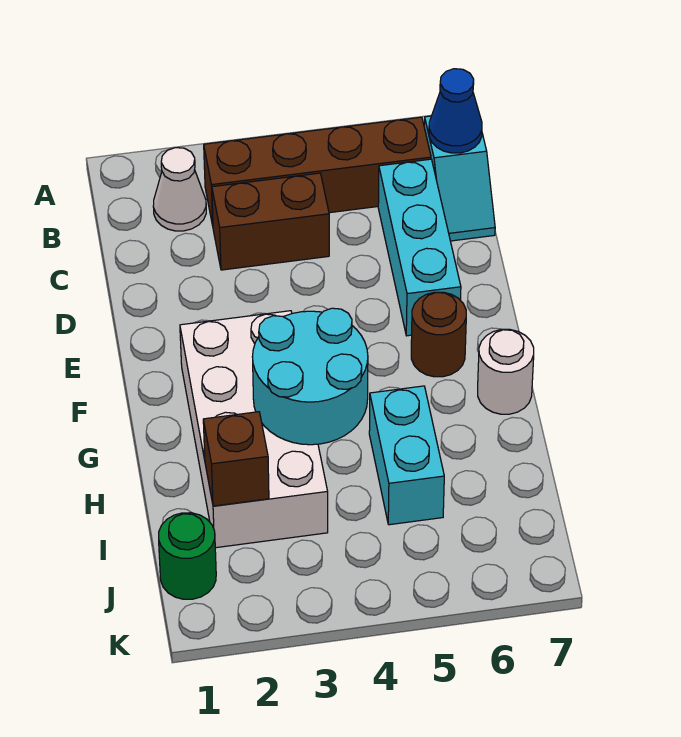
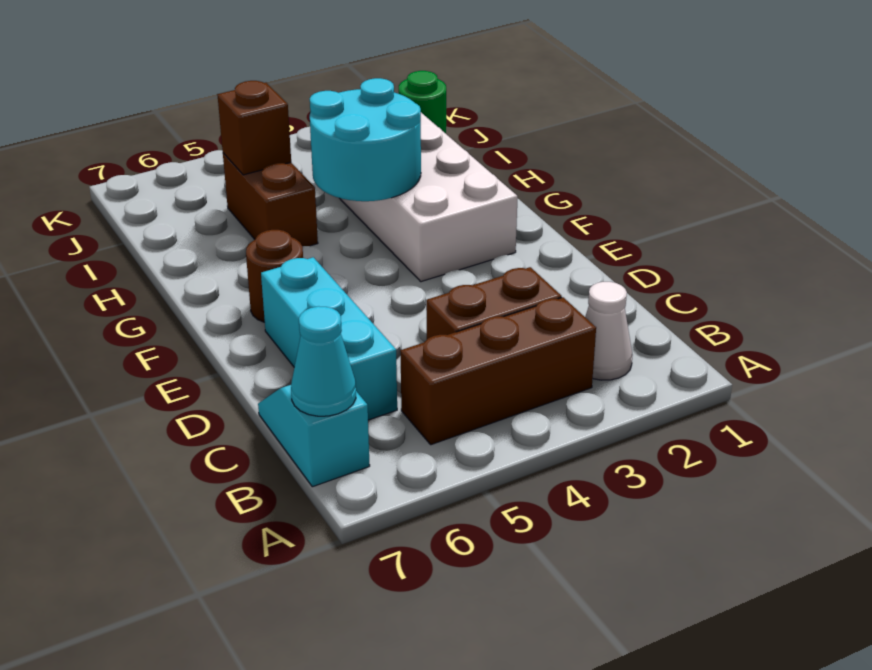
brown brick B3:B6 level 1 -> brown brick B3:B5 level 1
blue cone B7 level 2 -> cyan cone B7 level 2
white round brick G7 level 1 -> none
cyan brick H5:I5 level 1 -> brown brick H5:I5 level 1
brown brick I2 level 2 -> brown brick I5 level 2

